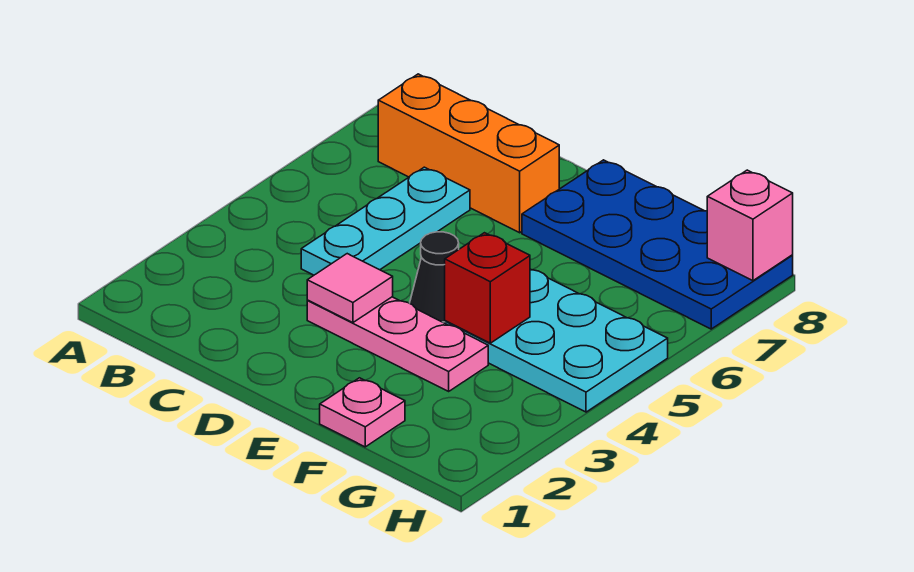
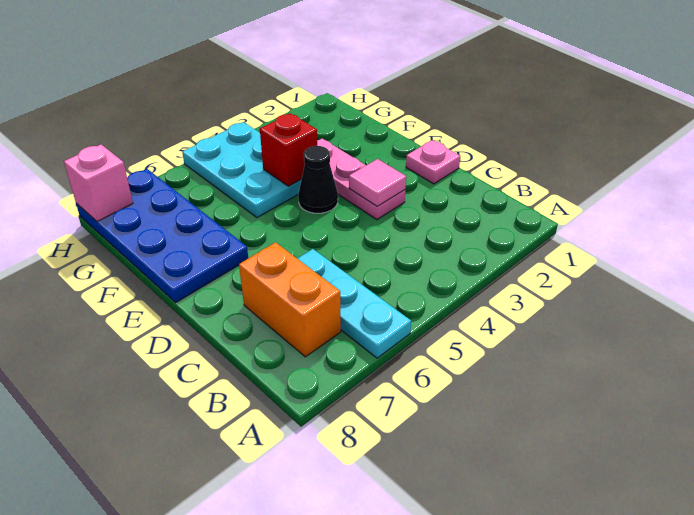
orange brick B7:D7 level 1 -> orange brick B7:C7 level 1
cyan plate C4:C6 level 1 -> cyan plate A6:C6 level 1
pink plate F1 level 1 -> pink plate D1 level 1

